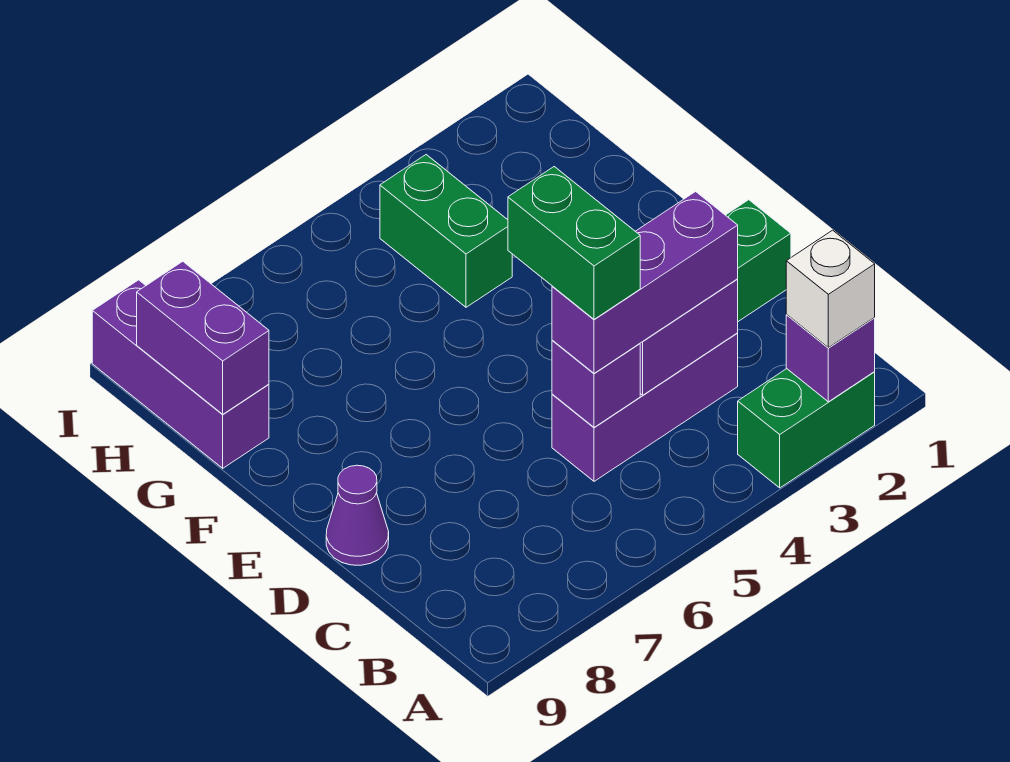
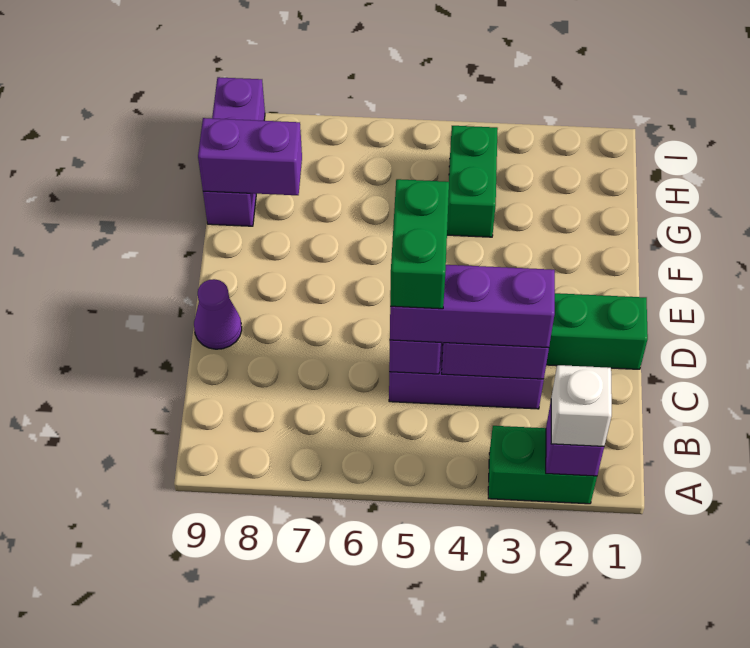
purple brick G9:H9 level 2 -> purple brick G8:G9 level 2

